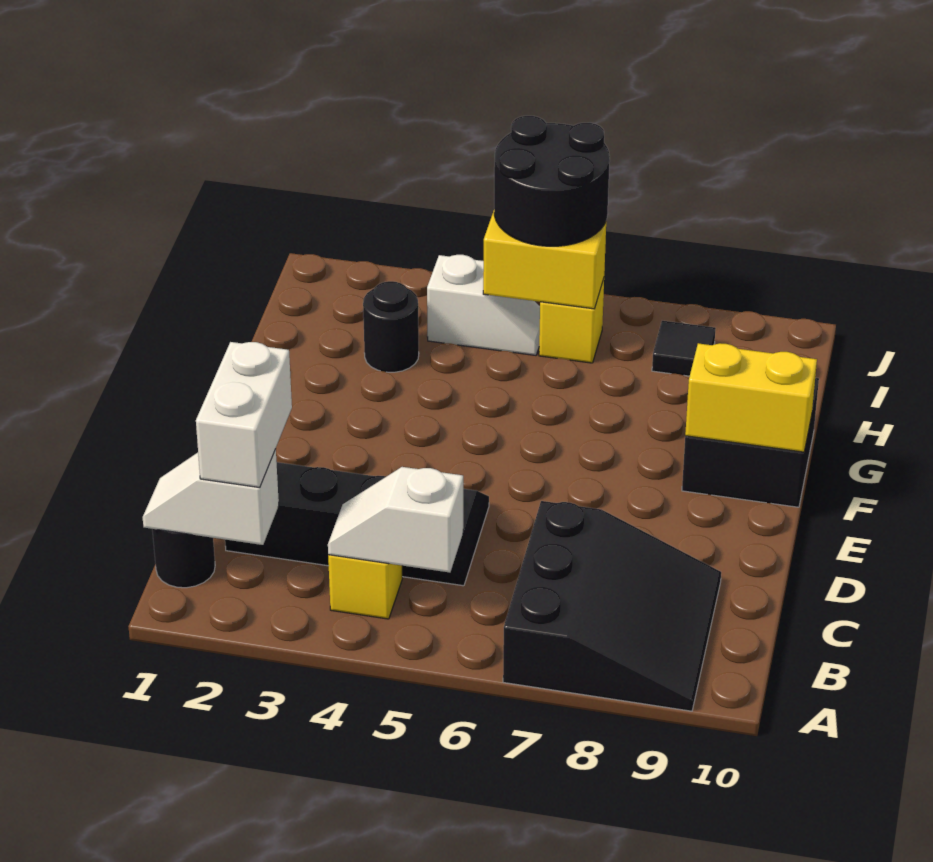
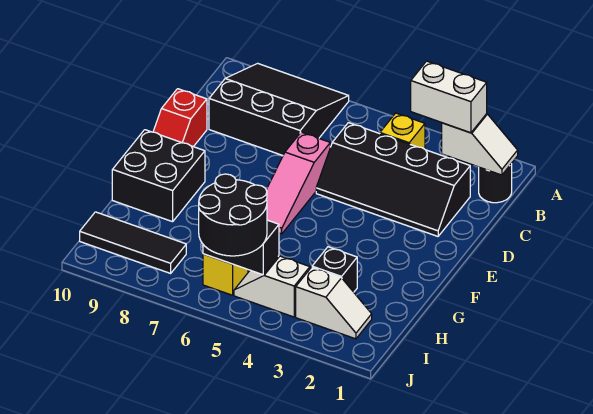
black slope A7:C9 level 1 top 7 -> black slope A7:C9 level 1 top C
white brick B2:C2 level 3 -> white brick B2:B3 level 3
white slope B4:B5 level 2 top 5 -> white slope I2:I3 level 1 top 3
none -> pink slope D6:F6 level 1 top D
none -> red slope D10:E10 level 1 top D
yellow brick F9:F10 level 2 -> none
black round brick H3 level 1 -> black brick H3 level 1
yellow brick I5:I6 level 2 -> black brick I5:I6 level 2
black tile I8 level 1 -> black tile I8:I10 level 1

